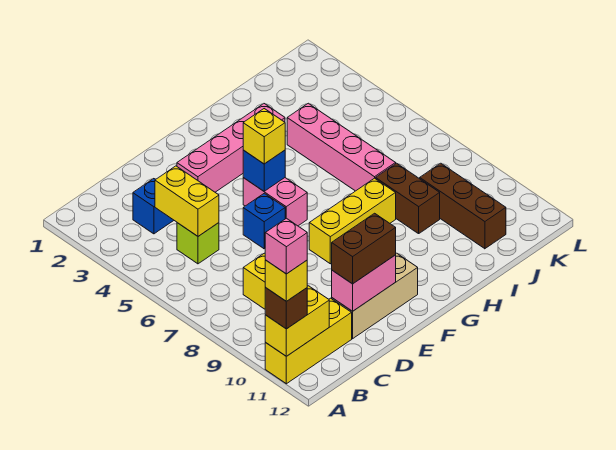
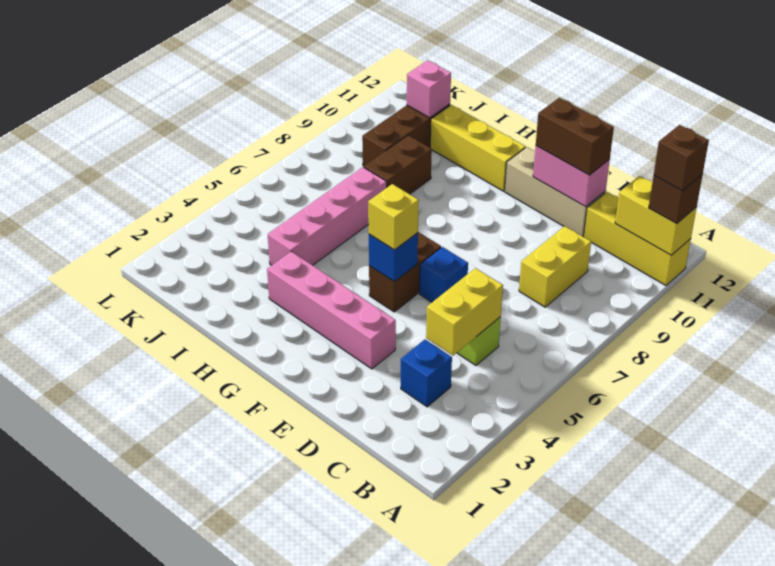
yellow brick A11 level 4 -> brown brick A11 level 4
pink brick A11 level 5 -> pink brick J11 level 2
pink brick F5:F6 level 1 -> brown brick F5:F6 level 1
yellow brick F8:H8 level 1 -> yellow brick G11:I11 level 1

